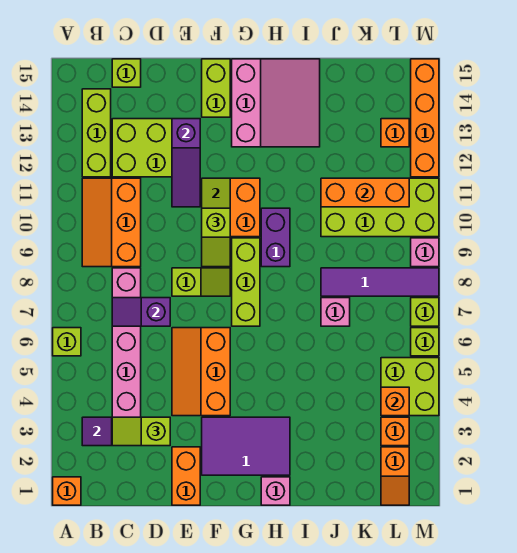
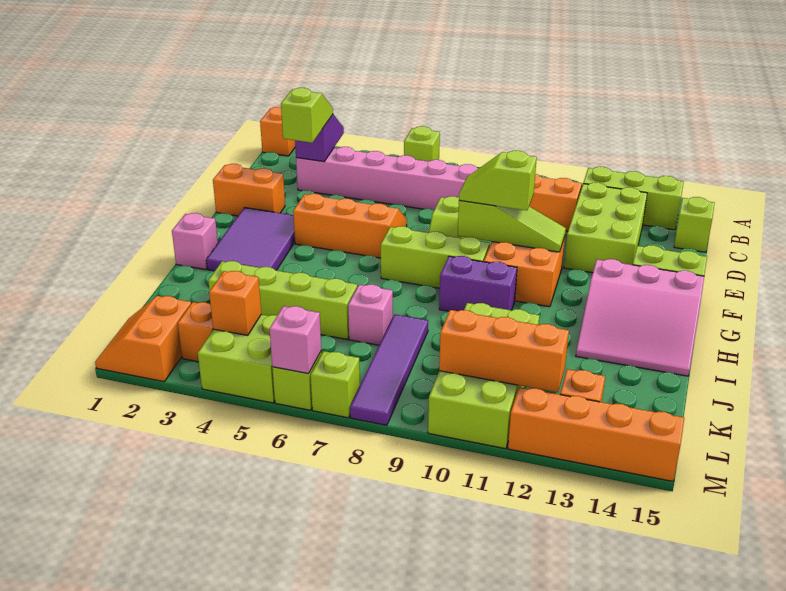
purple slope C7:D7 level 2 top D -> none
purple slope E11:E13 level 2 top 13 -> none
none -> lime brick J3:J6 level 1
orange brick J11:L11 level 2 -> orange brick L10:L12 level 2
orange slope L1:L2 level 1 top 2 -> orange slope L1:M2 level 1 top 2
pink brick M9 level 1 -> pink brick M6 level 2

